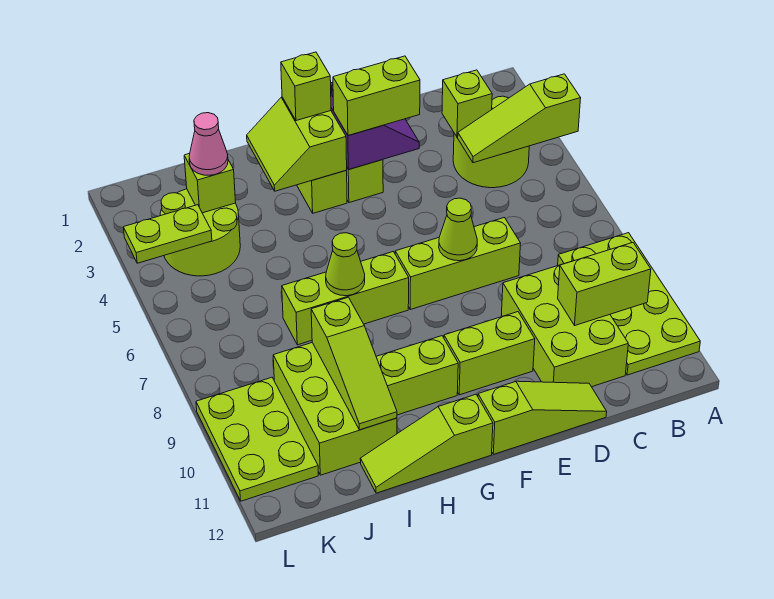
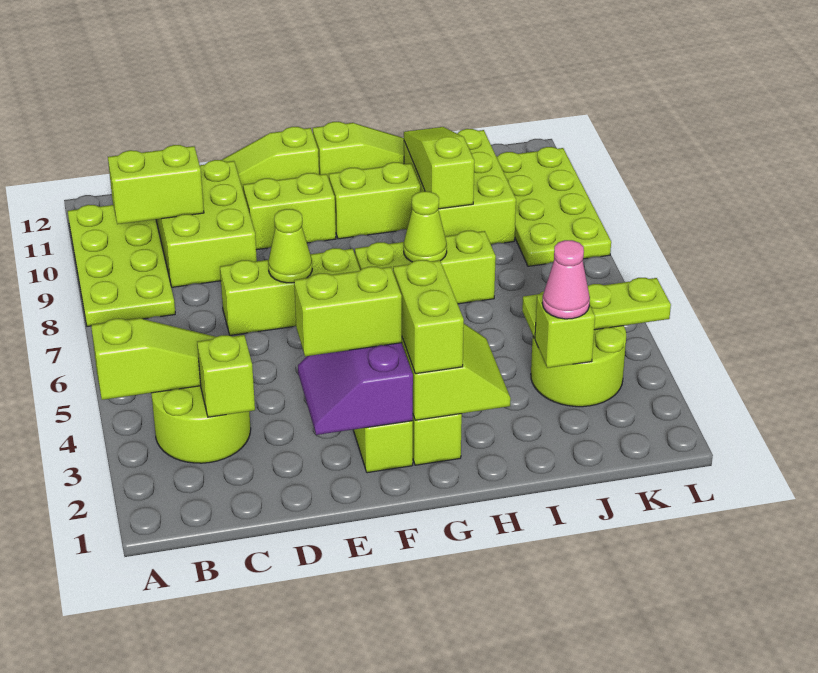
lime brick G2 level 3 -> lime brick G2:G3 level 3
lime plate K4:L4 level 2 -> lime plate J4:L4 level 2
lime plate K9:L11 level 1 -> lime plate K8:L11 level 1

